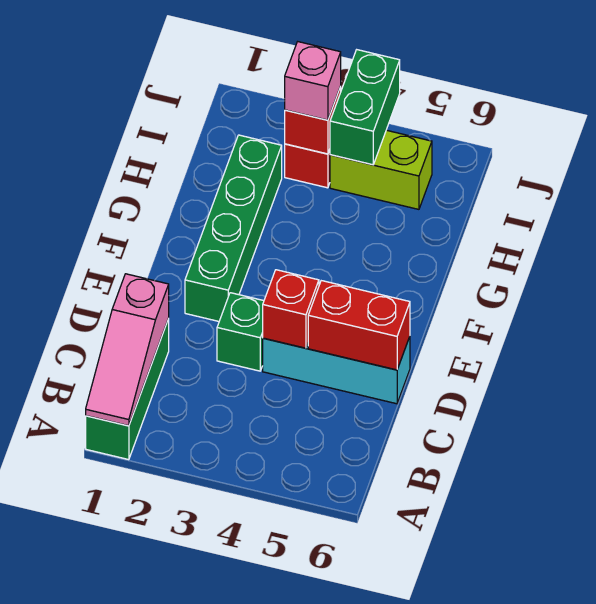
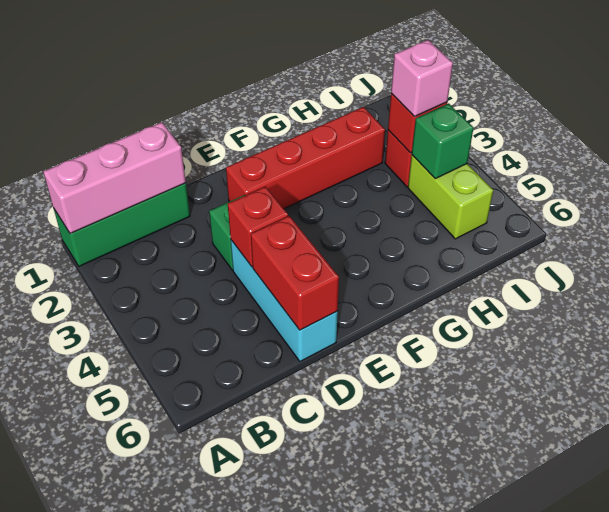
pink slope A1:C1 level 2 top C -> pink brick A1:C1 level 2
green brick E2:H2 level 1 -> red brick E2:H2 level 1
green brick I4:J4 level 2 -> green brick I4 level 2

